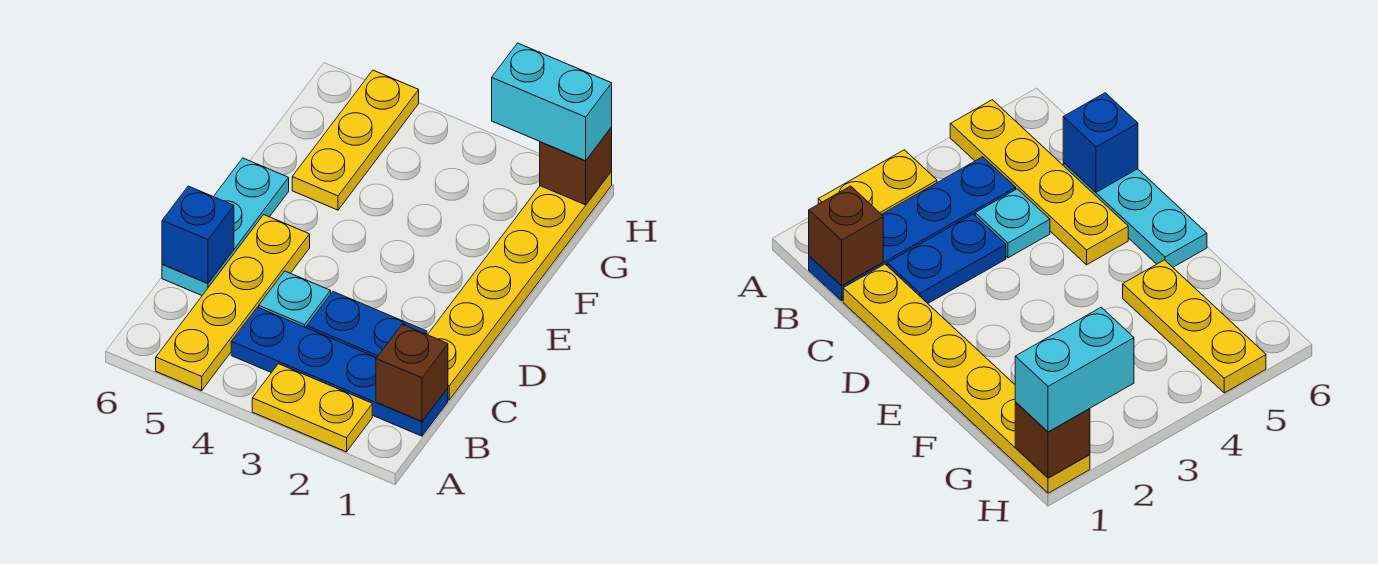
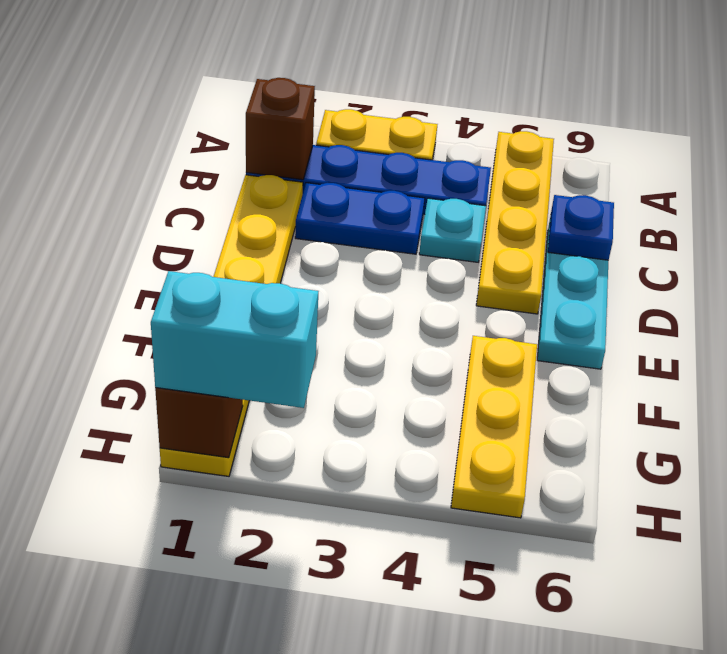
blue brick C6 level 2 -> blue plate C6 level 2

